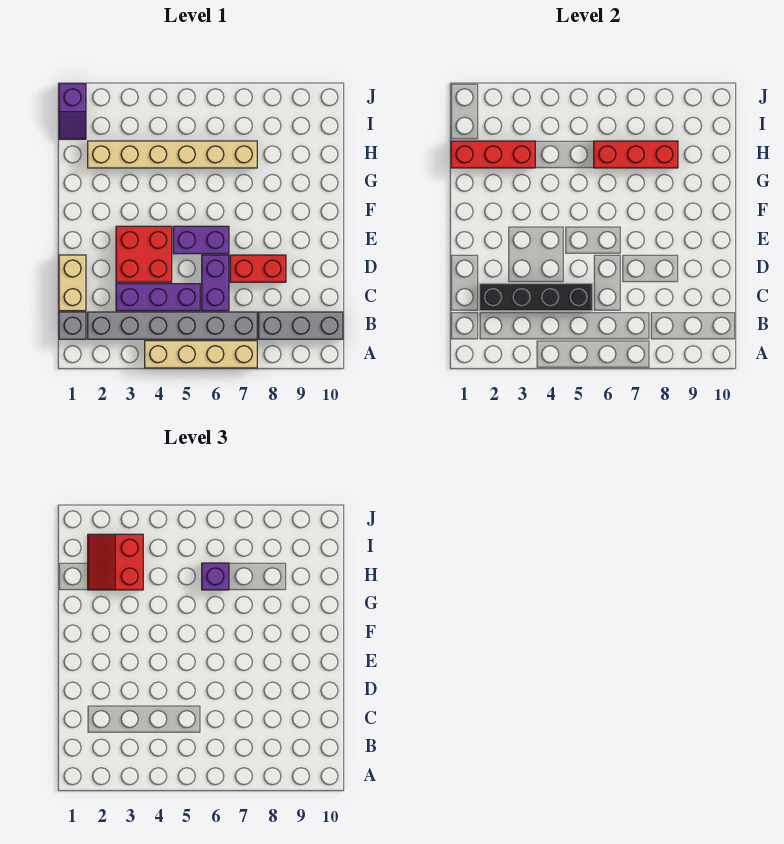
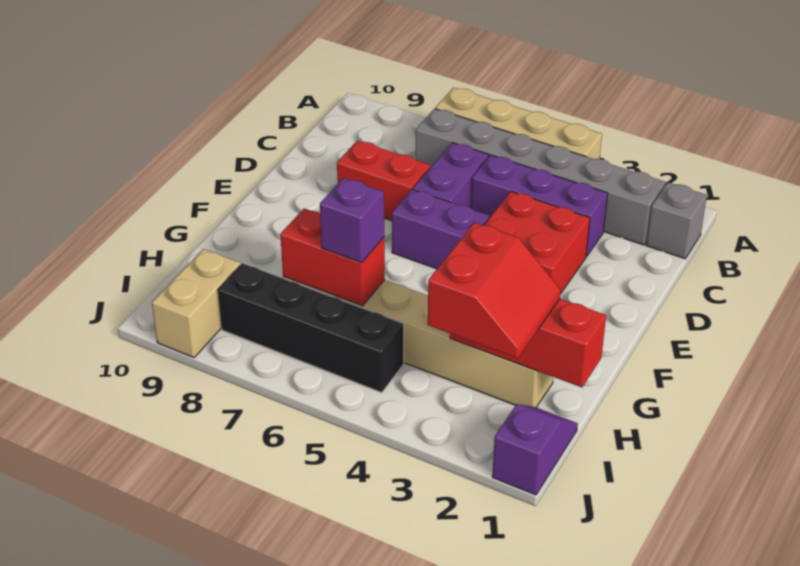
grey brick B8:B10 level 1 -> none
tan brick C1:D1 level 1 -> tan brick I9:J9 level 1
black brick C2:C5 level 2 -> black brick I5:I8 level 1
red brick H6:H8 level 2 -> red brick H6:H7 level 2

